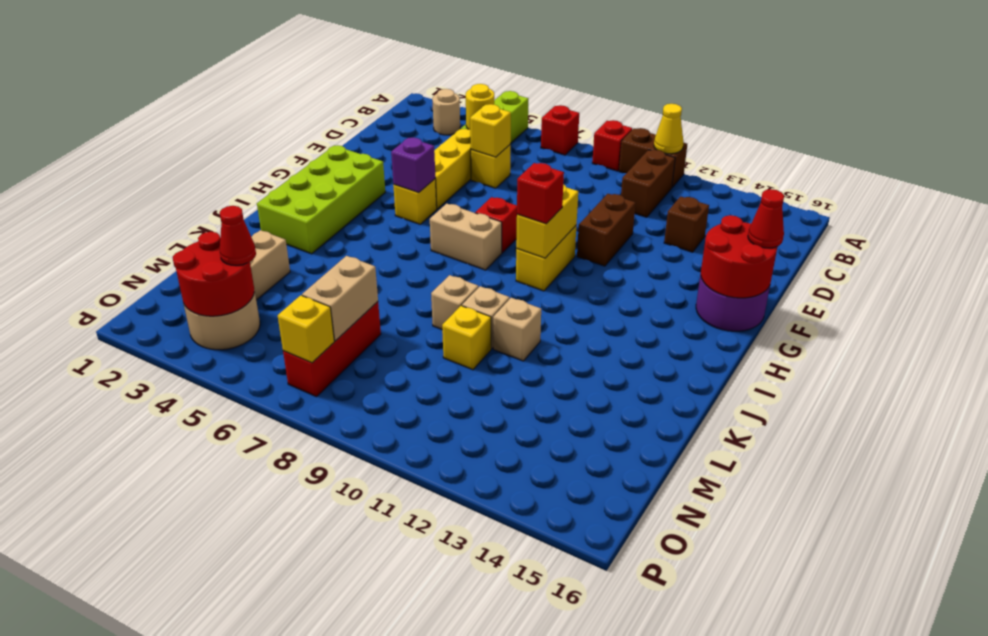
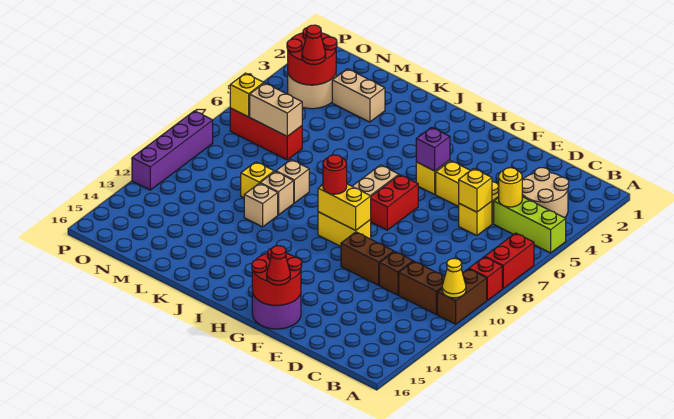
red brick A7 level 1 -> red brick A7:A8 level 1
tan round brick B3 level 1 -> tan round brick B3:C4 level 1
brown brick D13 level 1 -> brown brick D11 level 1
lime brick G2:J3 level 1 -> none
red brick G8 level 1 -> red brick G7:G8 level 1
red brick H10 level 3 -> red round brick H10 level 3
none -> purple brick P9:P12 level 1

